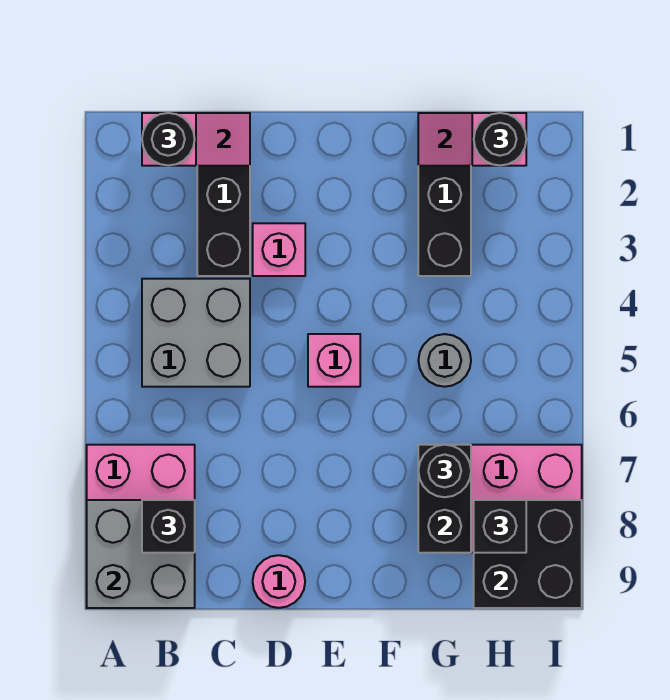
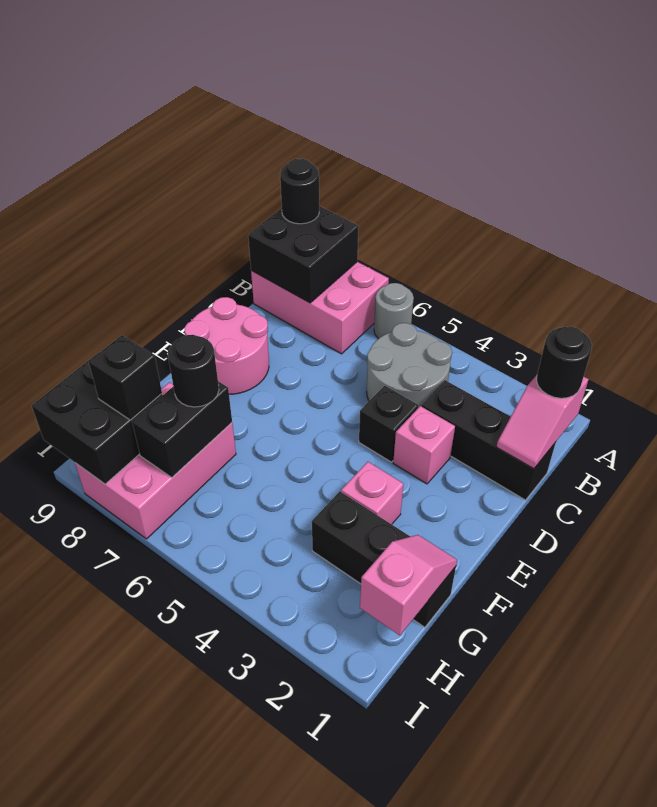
grey brick A8:B9 level 2 -> black brick A8:B9 level 2
grey brick B4:C5 level 1 -> grey round brick B4:C5 level 1
black brick B8 level 3 -> black brick D4 level 1
pink round brick D9 level 1 -> pink round brick D8:E9 level 1
pink brick E5 level 1 -> pink brick F3 level 1
grey round brick G5 level 1 -> grey round brick A6 level 1
black brick G7:G8 level 2 -> black brick G7:H7 level 2
black round brick H1 level 3 -> black round brick A9 level 3

